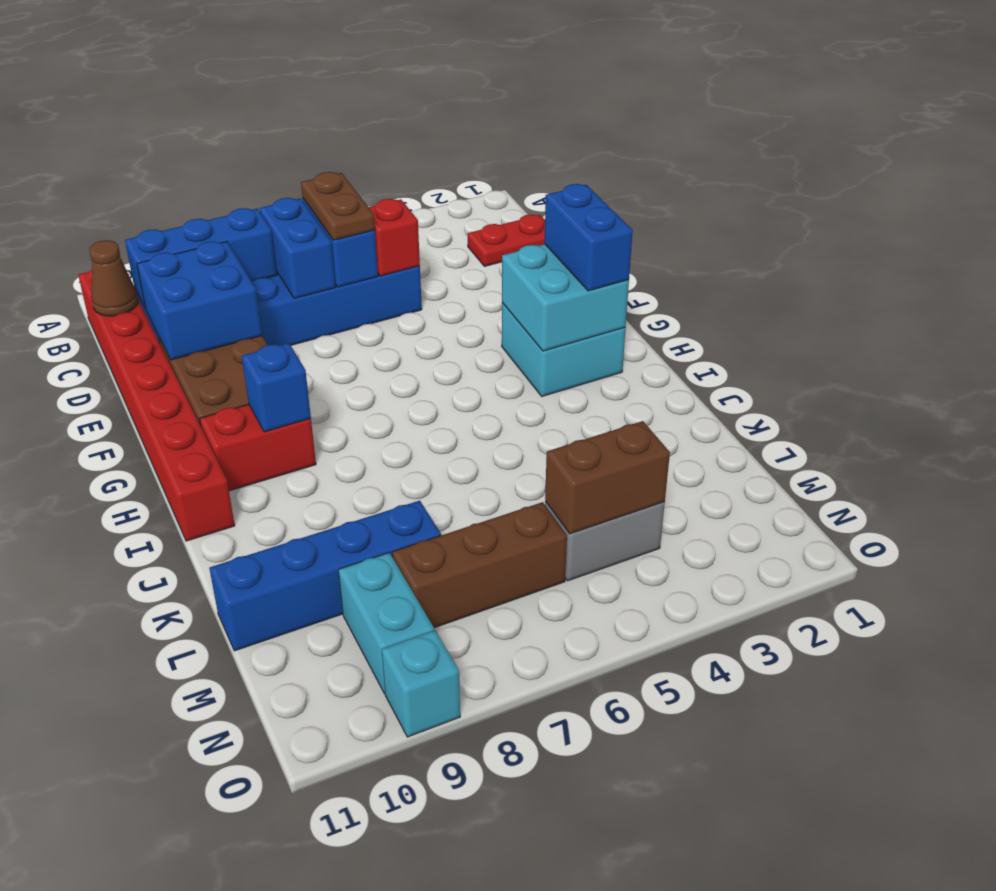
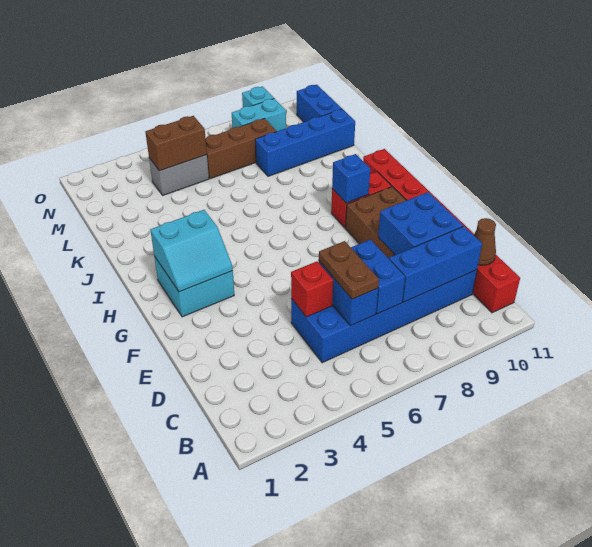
red plate C1:C2 level 1 -> none
cyan brick G2:H3 level 2 -> cyan slope G2:H3 level 2 top H
blue brick G2:H2 level 3 -> blue brick M11:N11 level 1
cyan brick M9:N9 level 1 -> cyan brick N8:N9 level 1

